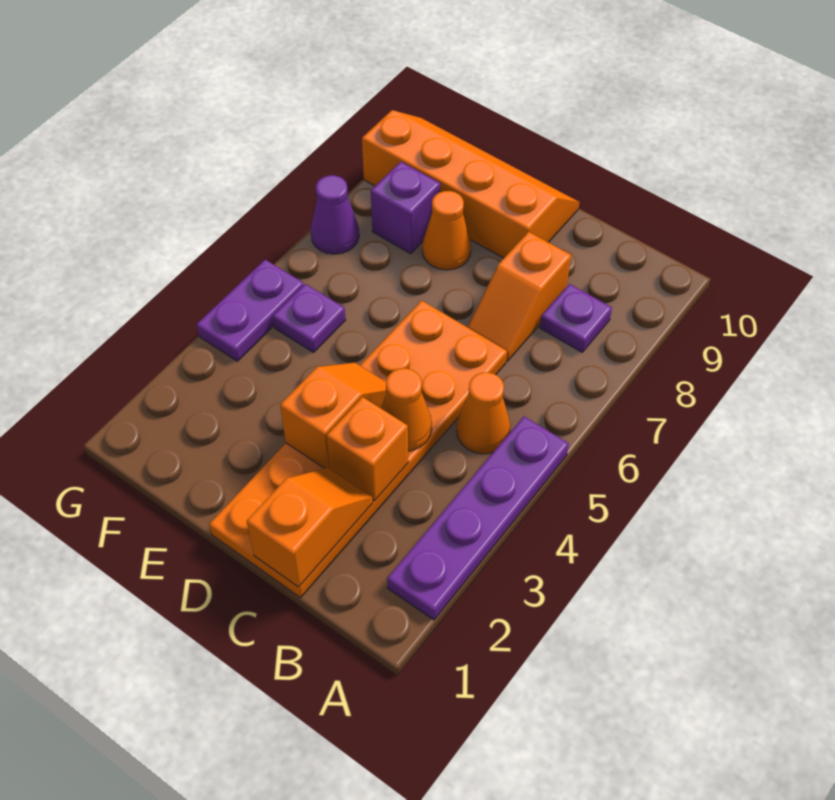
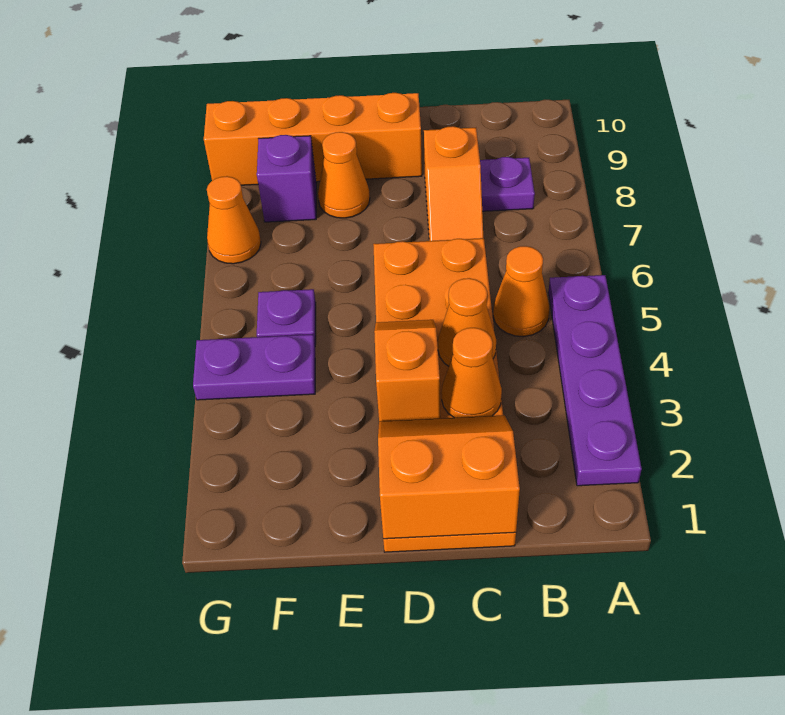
orange slope C1:C2 level 2 top 1 -> orange slope C1:D2 level 2 top 1
orange brick C3 level 2 -> orange cone C3 level 2
purple plate G4:G5 level 1 -> purple plate F4:G4 level 1
purple cone G7 level 1 -> orange cone G7 level 1

